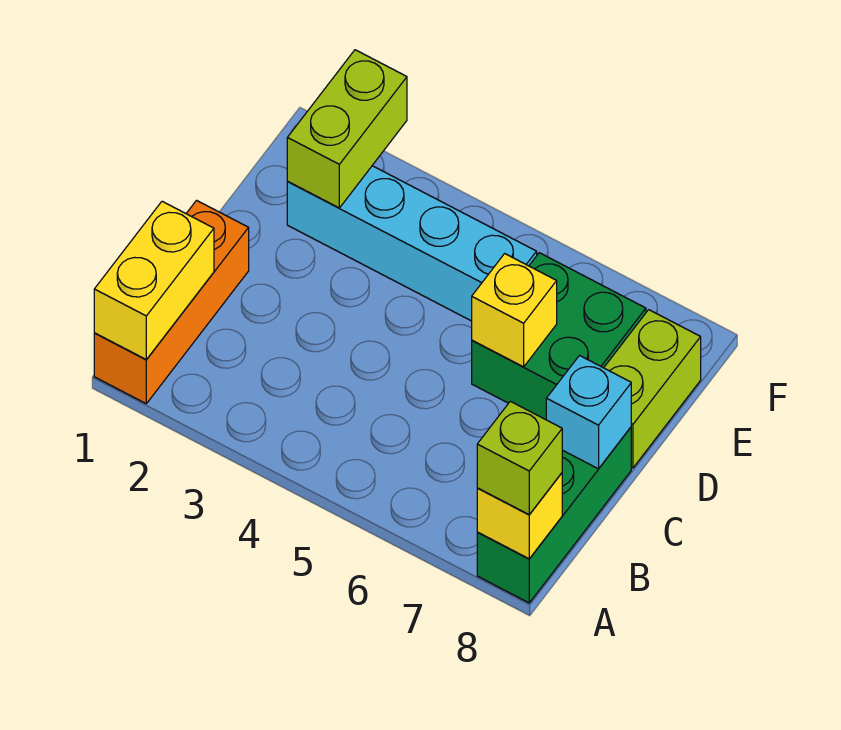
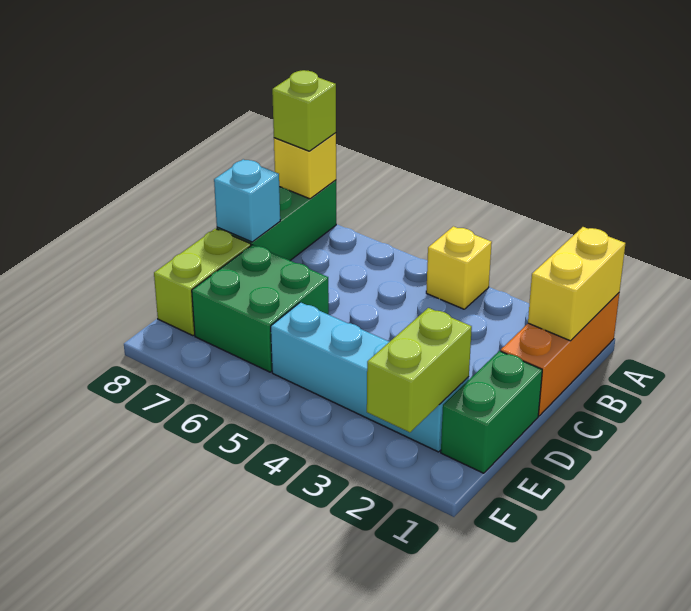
none -> green brick D1:E1 level 1
yellow brick D6 level 2 -> yellow brick A4 level 1

